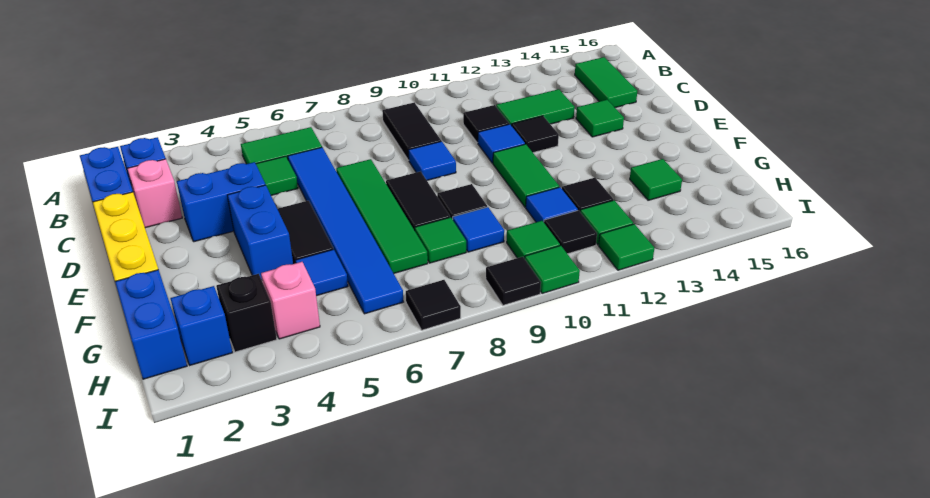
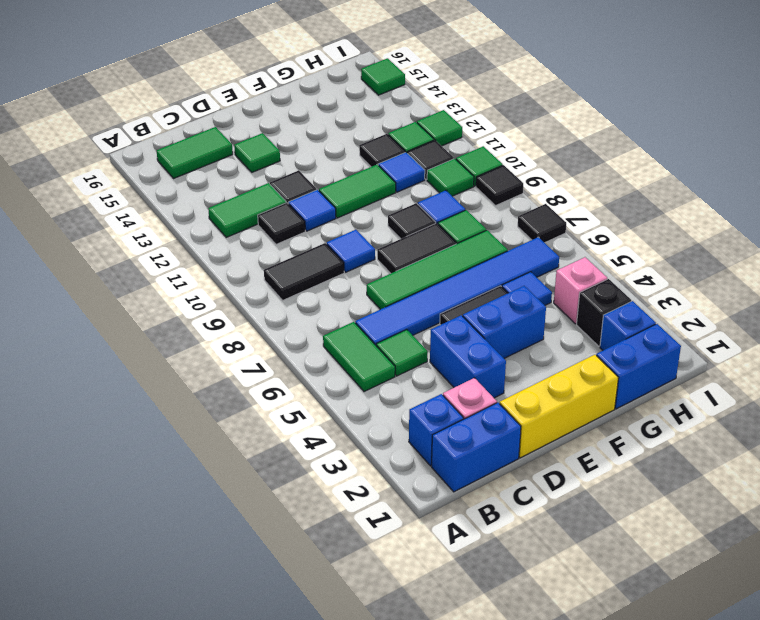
green tile C12:C13 level 1 -> green tile B12:C12 level 1
green tile G14 level 1 -> green tile I15 level 1

